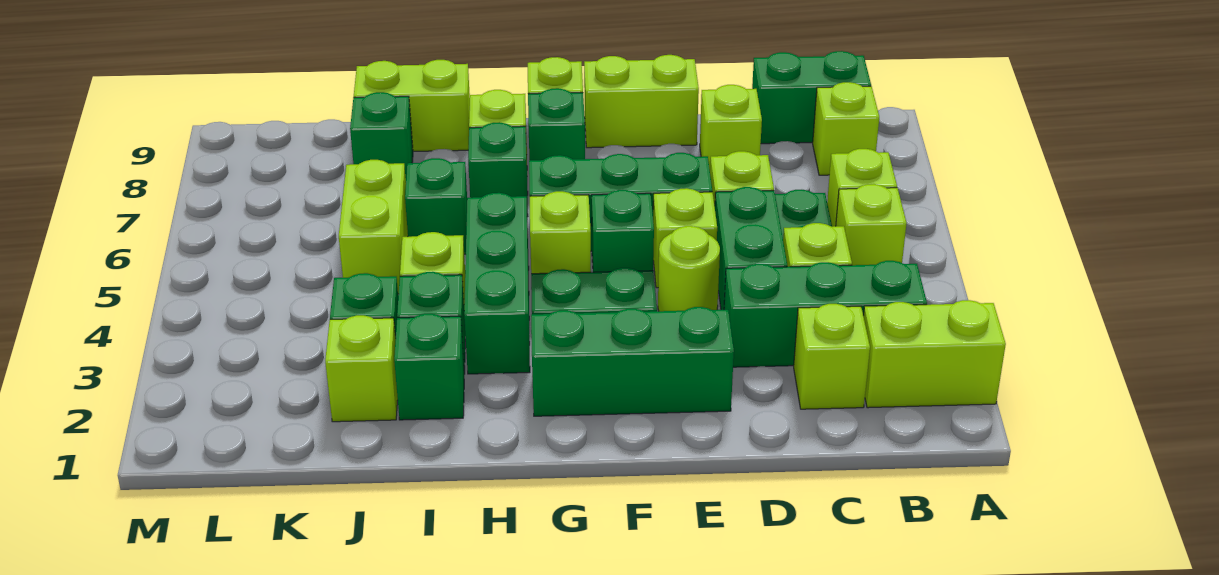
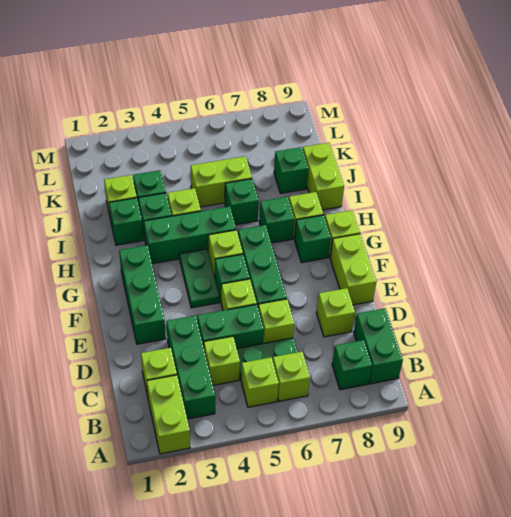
lime brick B8 level 1 -> green brick B8 level 1
lime round brick E4 level 1 -> none

